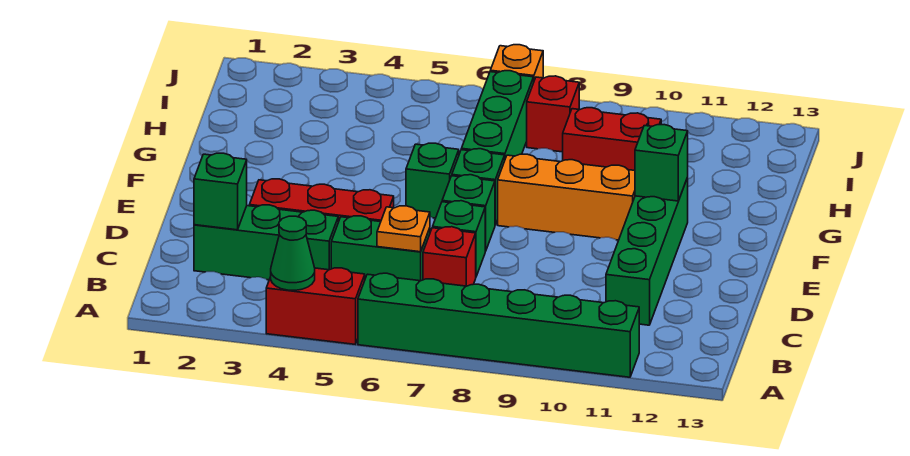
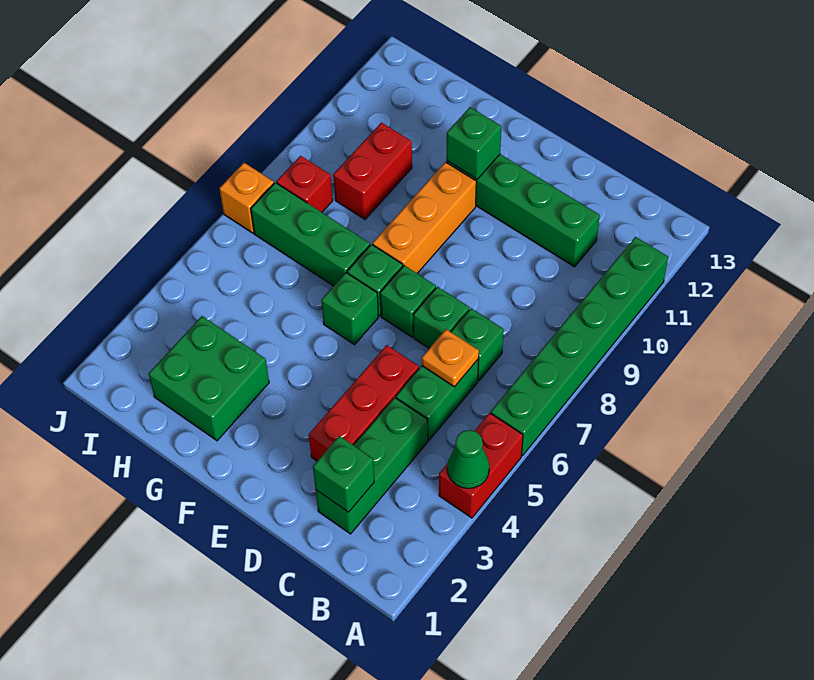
red brick C7 level 1 -> green brick C7 level 1
none -> green brick G2:H3 level 1

